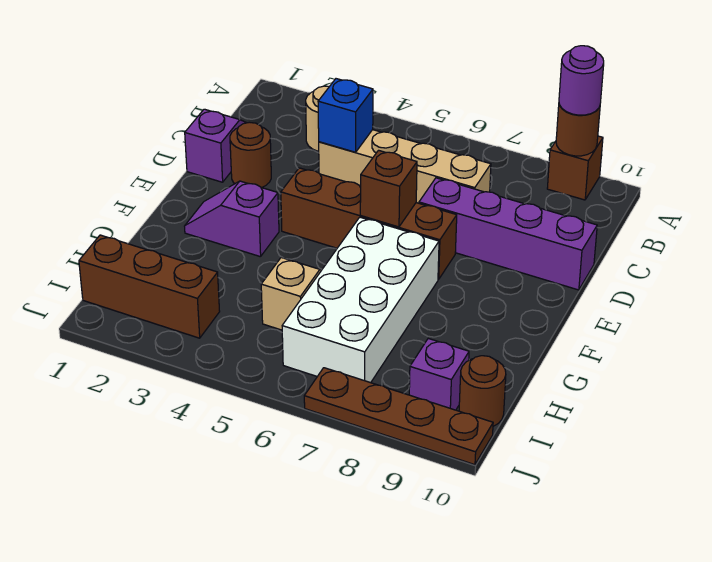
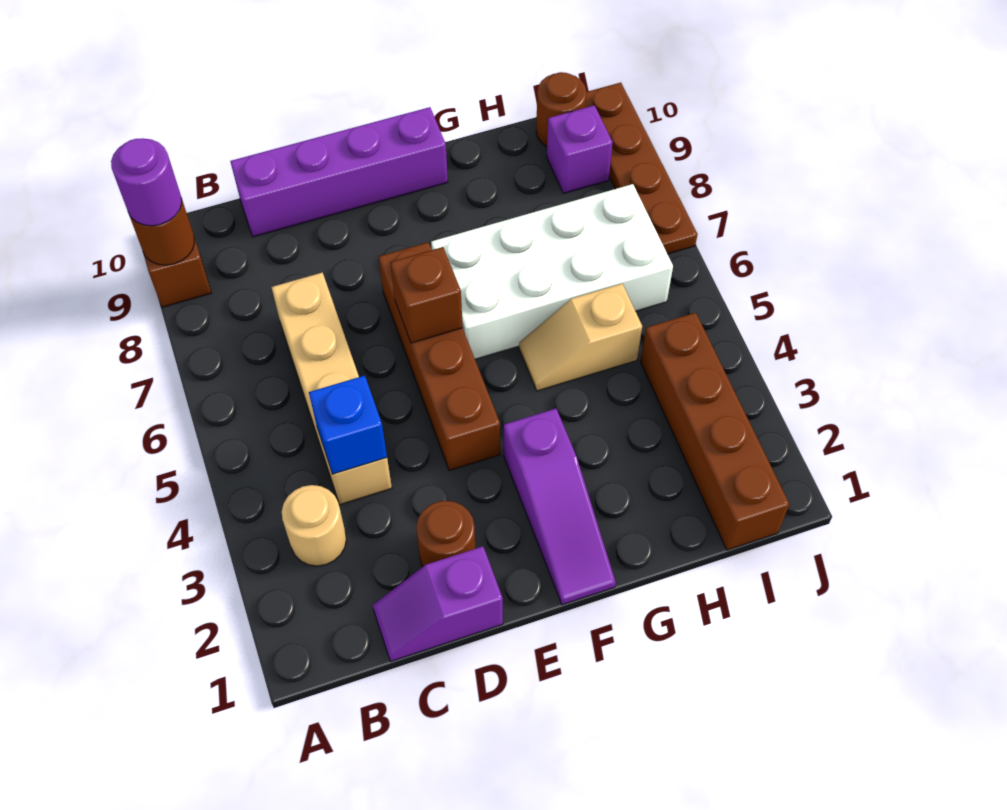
purple brick D7:D10 level 1 -> purple brick C10:F10 level 1
purple slope F2:F3 level 1 top 3 -> purple slope F1:F3 level 1 top 3
brown brick I1:I3 level 1 -> brown brick I1:I4 level 1

